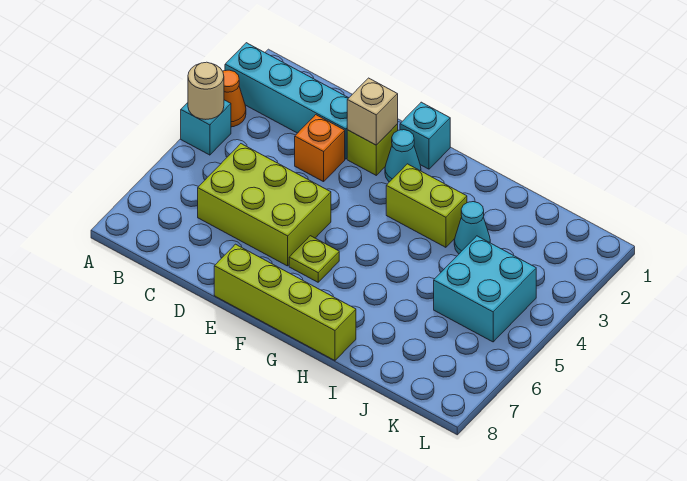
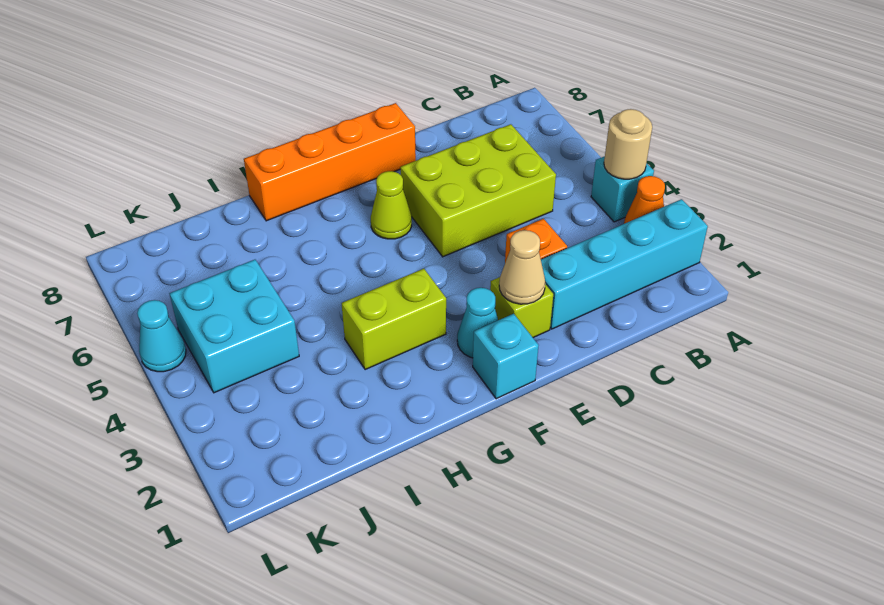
tan brick E2 level 2 -> tan cone E2 level 2
lime brick E8:H8 level 1 -> orange brick E8:H8 level 1
lime plate F6 level 1 -> lime cone F6 level 1
cyan cone I3 level 1 -> cyan cone L5 level 1

